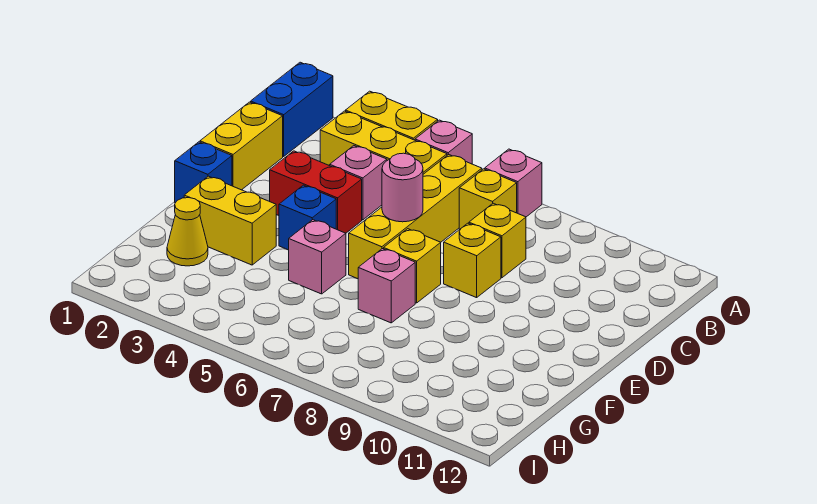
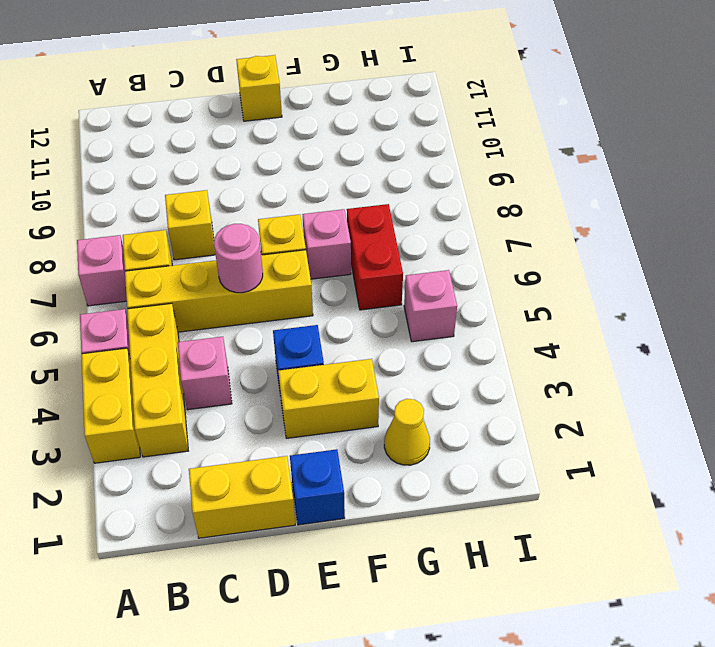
blue brick A1:B1 level 1 -> none
red brick D3:D4 level 1 -> red brick G6:G7 level 1
yellow brick D8 level 1 -> yellow brick E12 level 1
yellow brick F2:F3 level 1 -> yellow brick E3:F3 level 1
pink brick F5 level 1 -> pink brick H5 level 1

